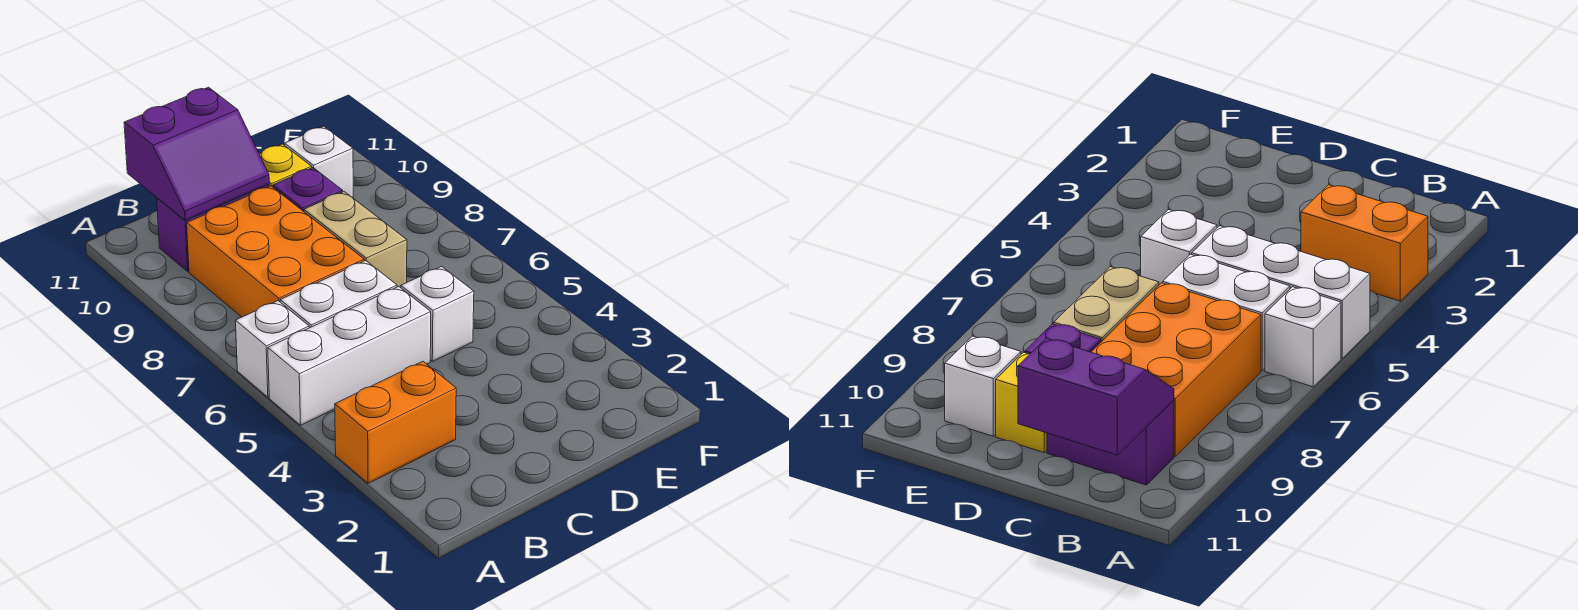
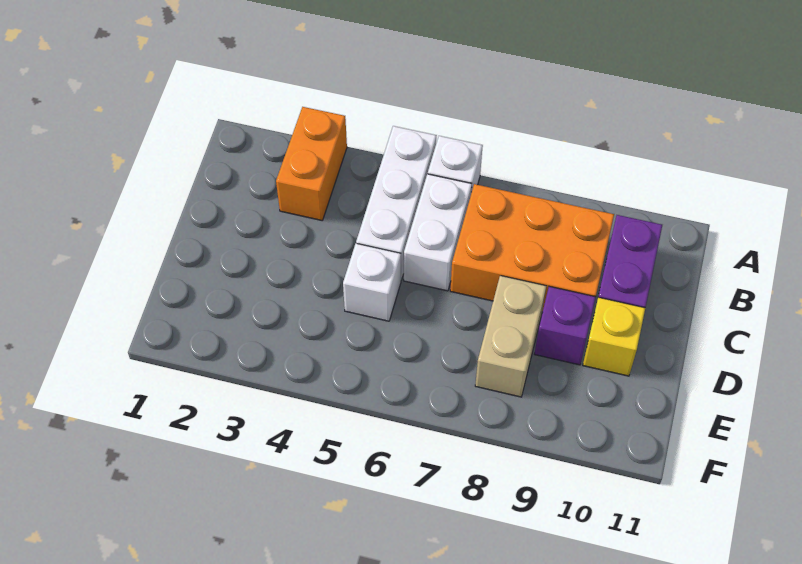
purple slope B10:C11 level 2 top 11 -> none
tan brick D7:D8 level 1 -> tan brick D8:E8 level 1
white brick E10 level 1 -> none

